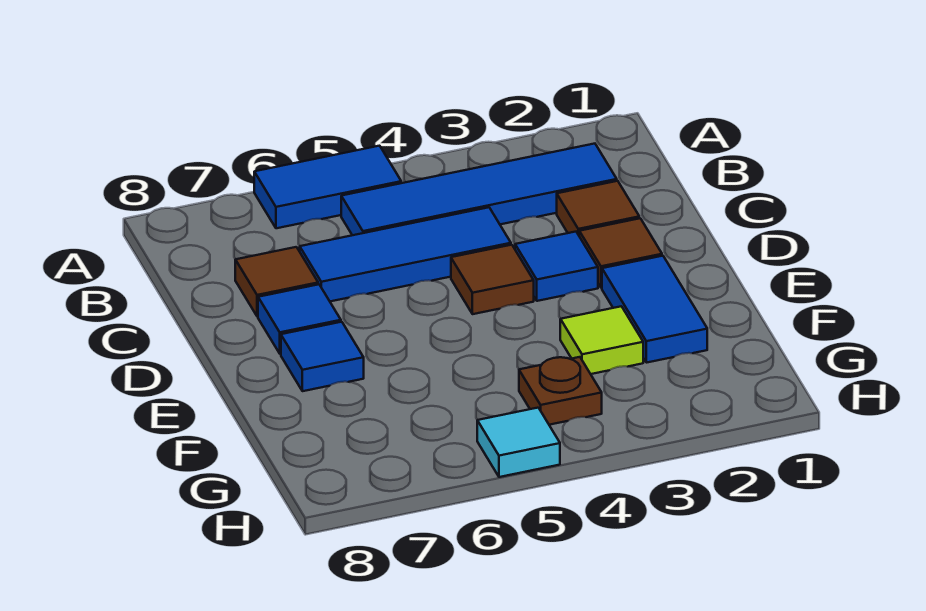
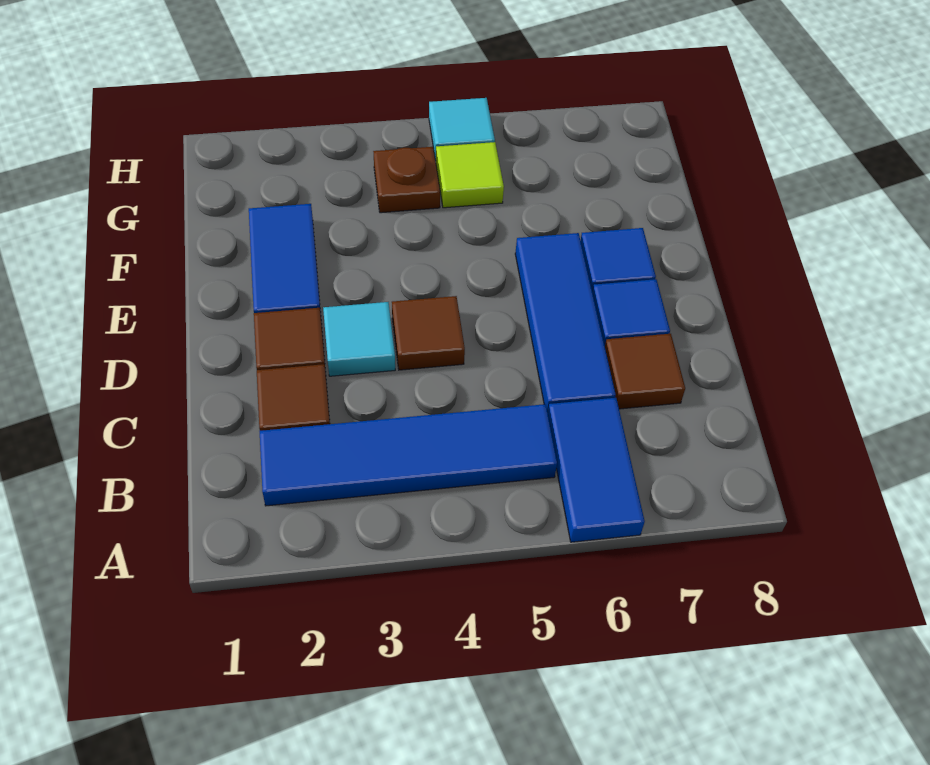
blue tile A5:A6 level 1 -> blue tile A6:B6 level 1
blue tile C4:C6 level 1 -> blue tile C6:E6 level 1
blue tile D3 level 1 -> cyan tile D3 level 1
lime tile F3 level 1 -> lime tile G5 level 1

